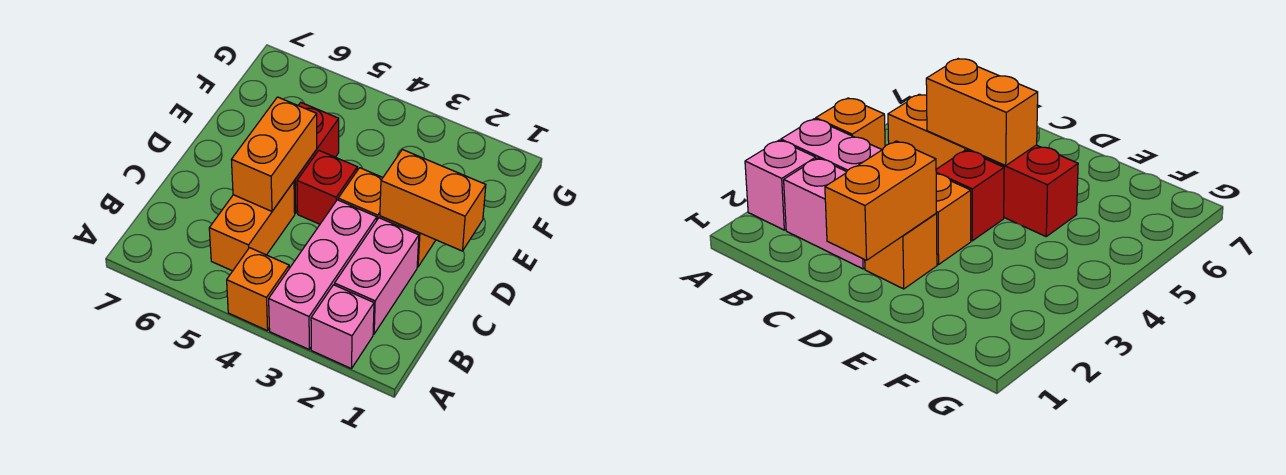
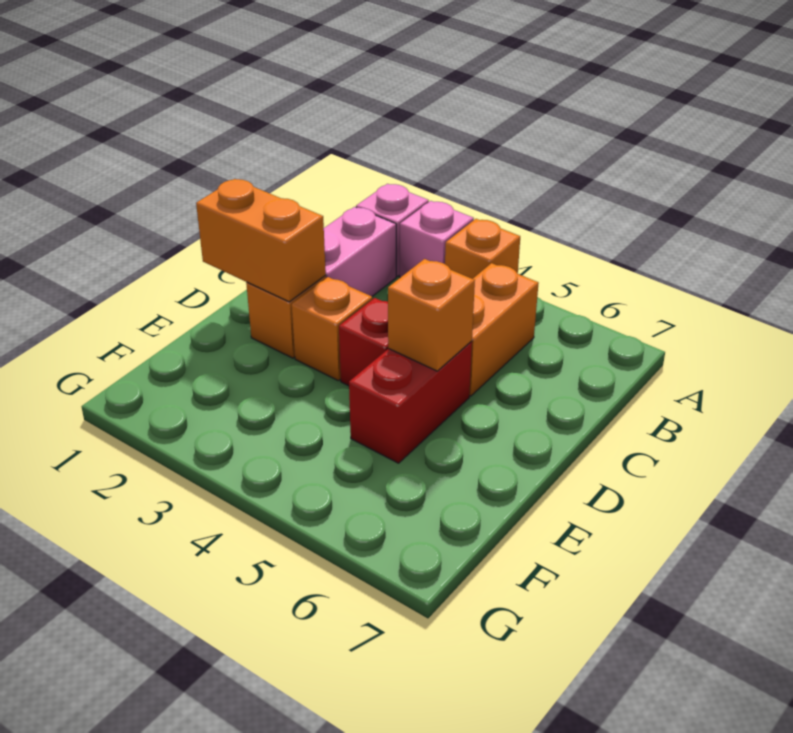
pink brick A3:C3 level 1 -> pink brick A3 level 1
orange brick C5:D5 level 2 -> orange brick D5 level 2

